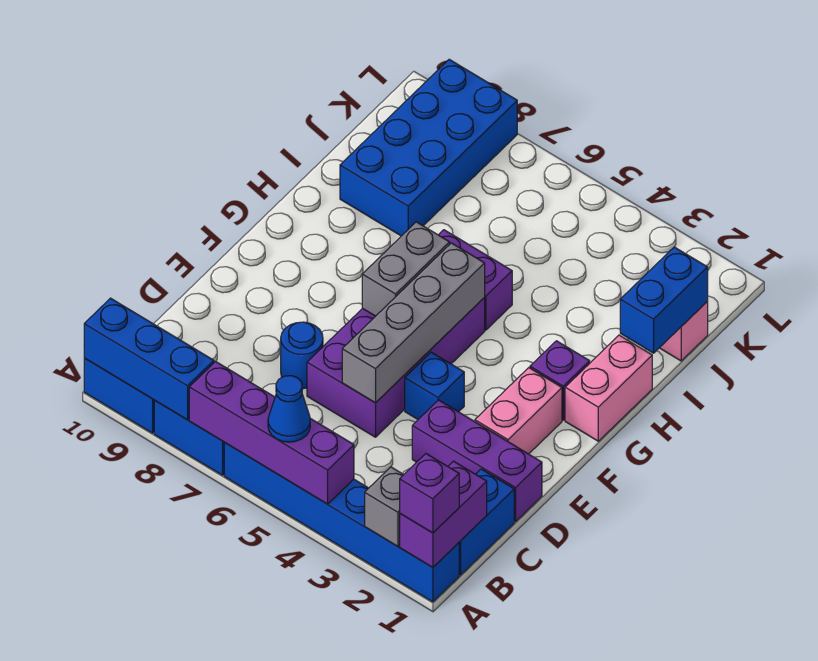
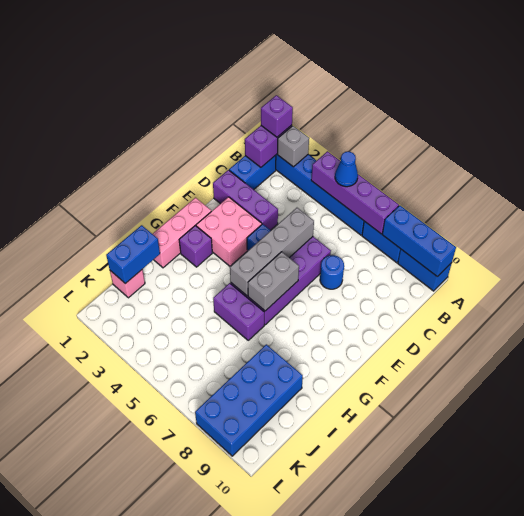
pink brick E2:F2 level 1 -> pink brick E2:F3 level 1
pink brick G1:H1 level 1 -> pink brick F1:H1 level 1

